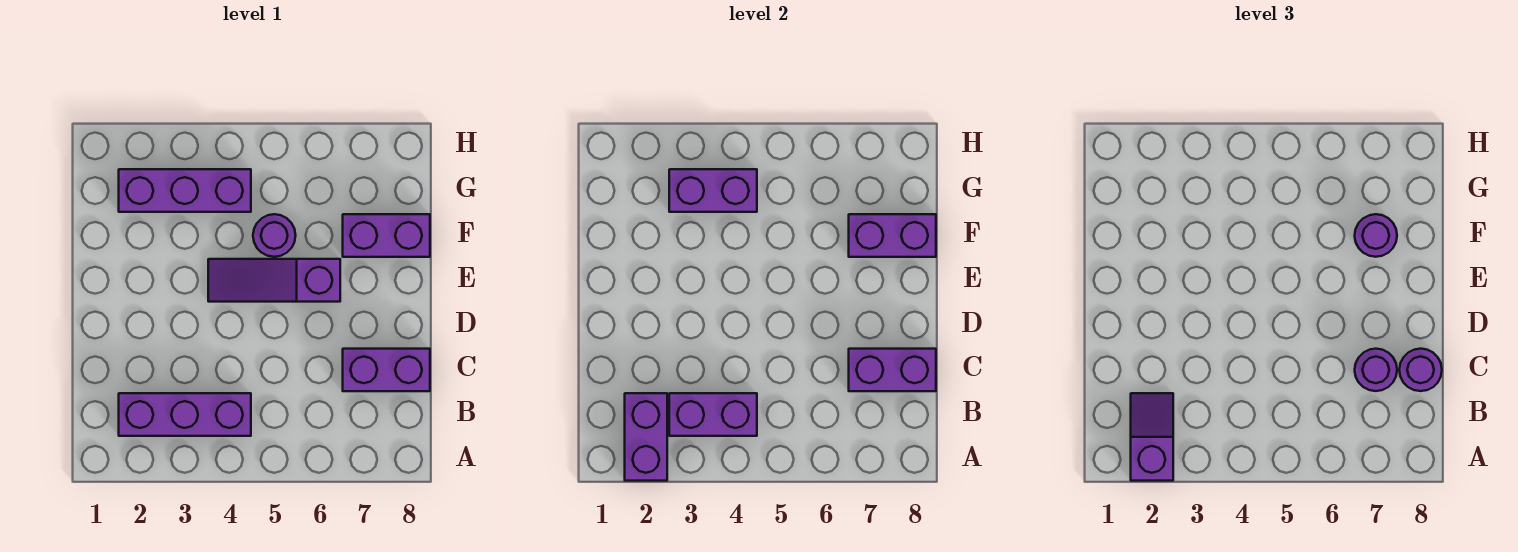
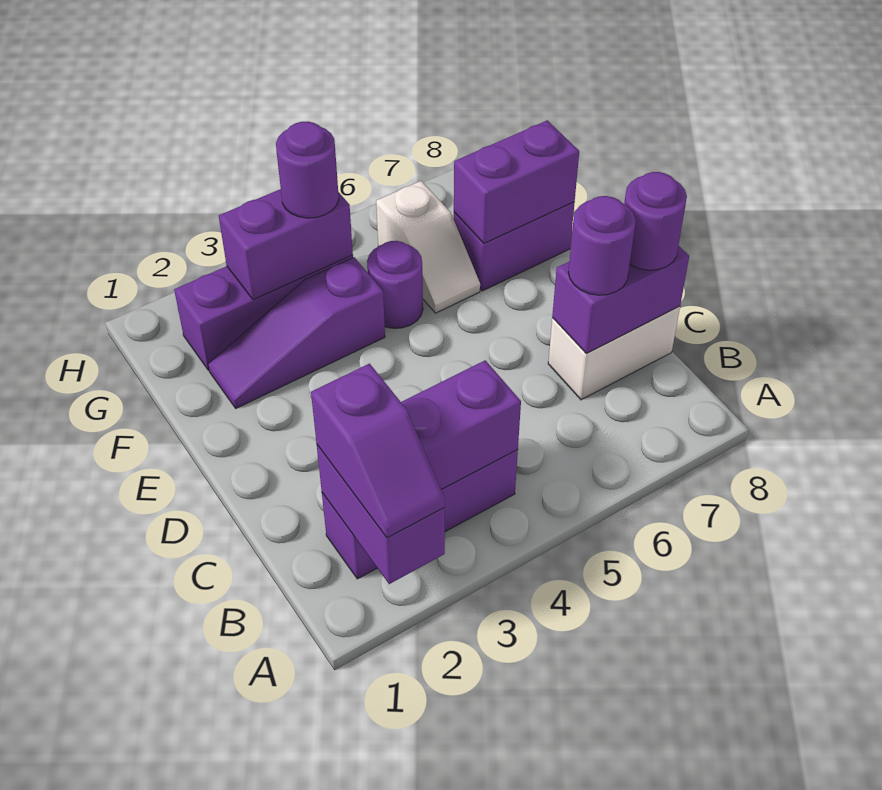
purple slope A2:B2 level 3 top A -> purple slope A2:B2 level 3 top B
purple brick C7:C8 level 1 -> white brick C7:C8 level 1
purple slope E4:E6 level 1 top 6 -> purple slope F2:F4 level 1 top 4
none -> white slope F6:G6 level 1 top G
purple round brick F7 level 3 -> purple round brick G4 level 3

